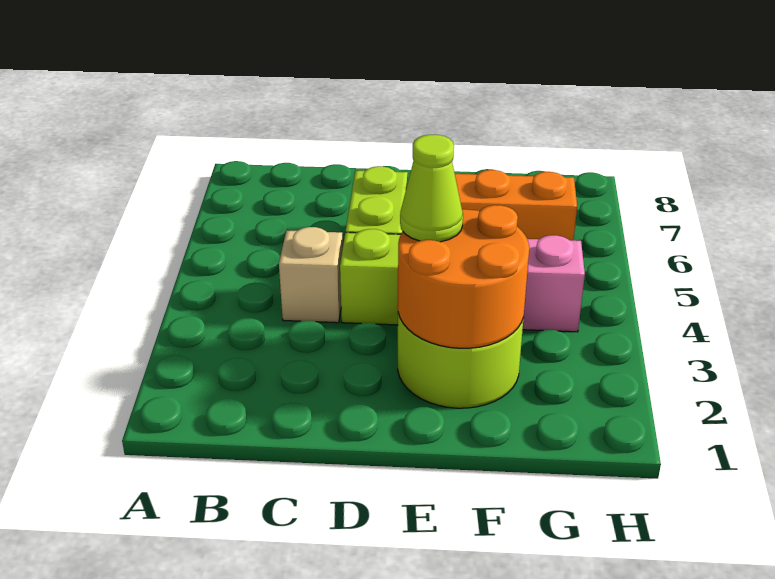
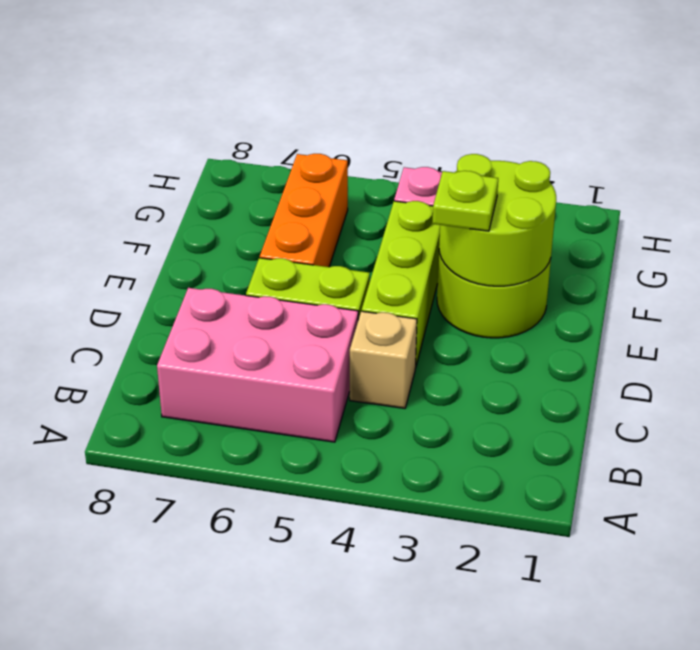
none -> pink brick B5:C7 level 1
orange round brick E2:F3 level 2 -> lime round brick E2:F3 level 2
lime cone E3 level 3 -> lime plate E3 level 3

